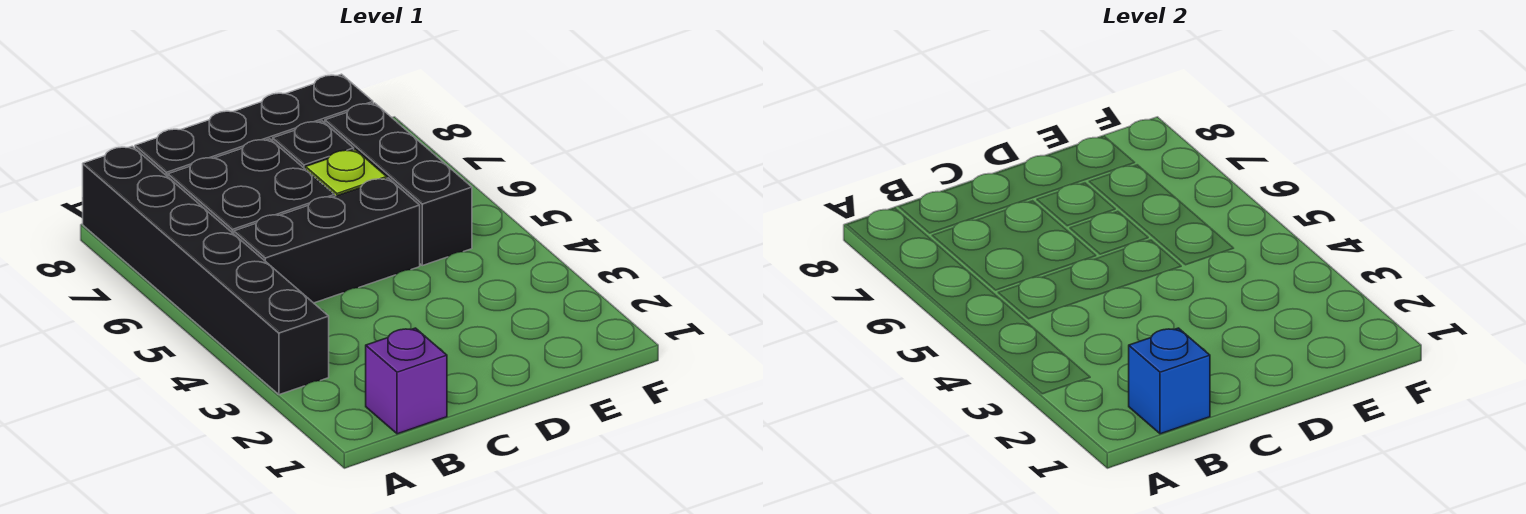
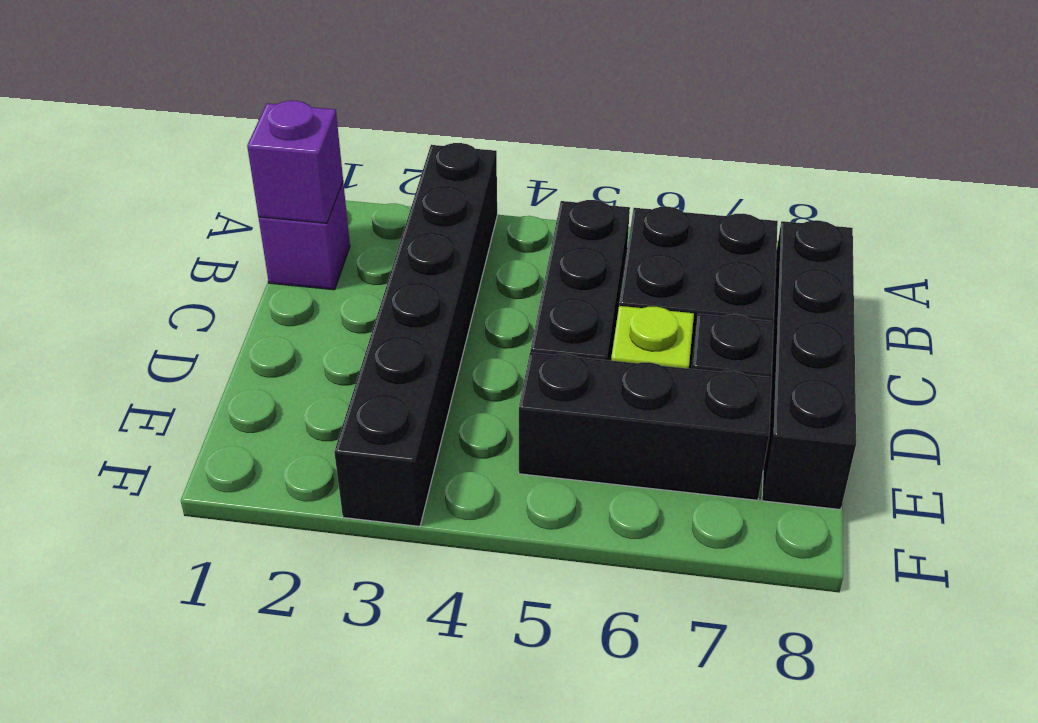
black brick A3:A8 level 1 -> black brick A3:F3 level 1
blue brick B1 level 2 -> purple brick B1 level 2

